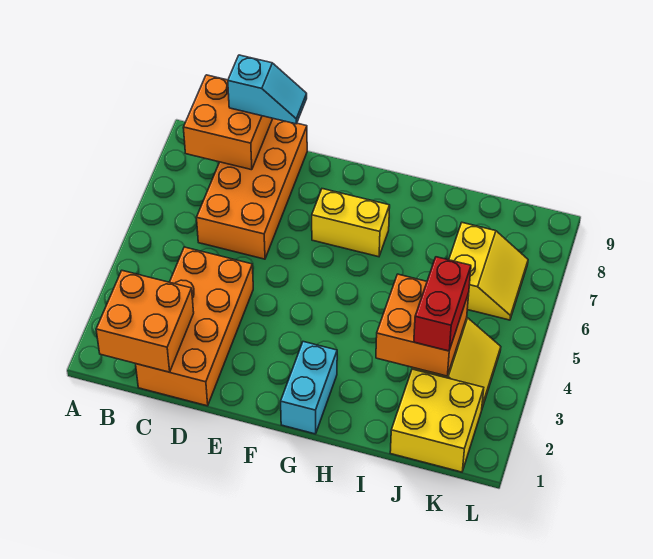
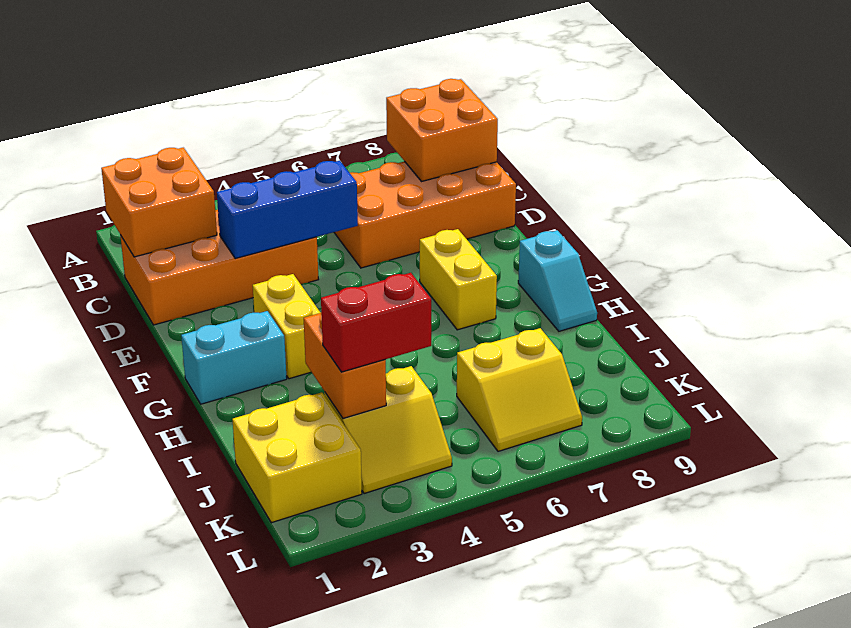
cyan slope C9:D9 level 3 top C -> cyan slope G9:H9 level 1 top G
none -> blue brick D3:D5 level 2
none -> yellow brick F3:G3 level 1
orange brick I3:J4 level 2 -> orange brick I3:J3 level 2

